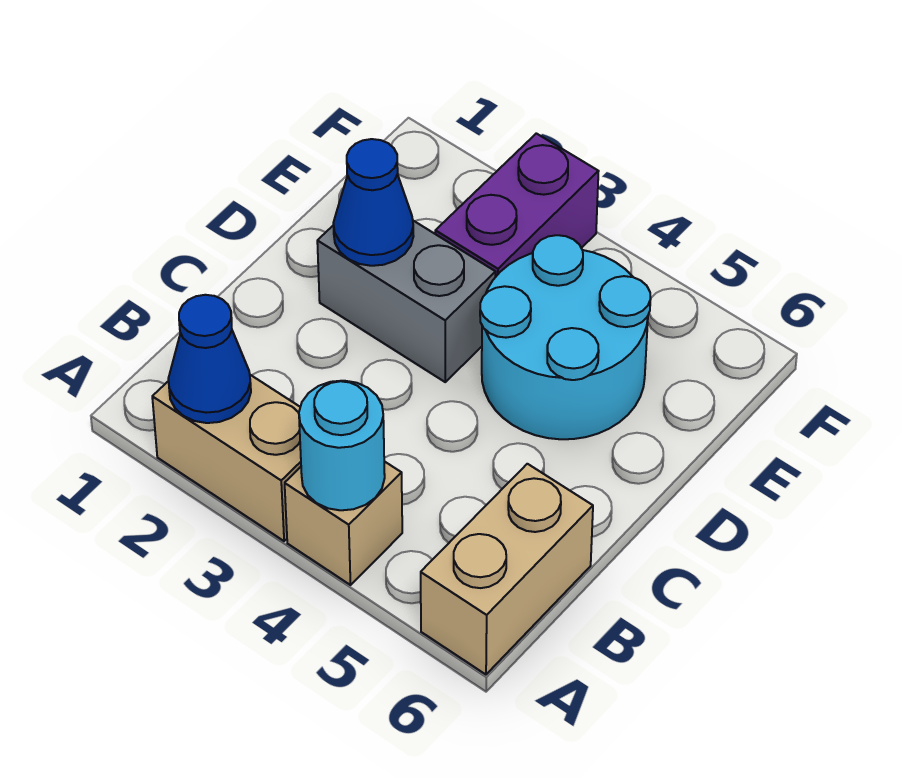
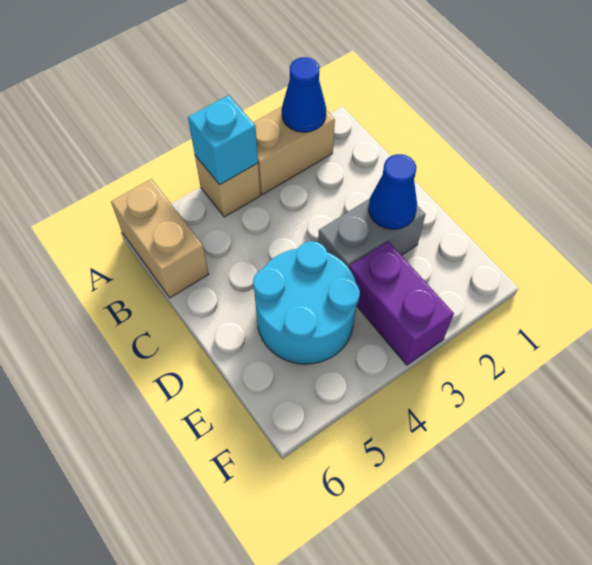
cyan round brick A4 level 2 -> cyan brick A4 level 2

